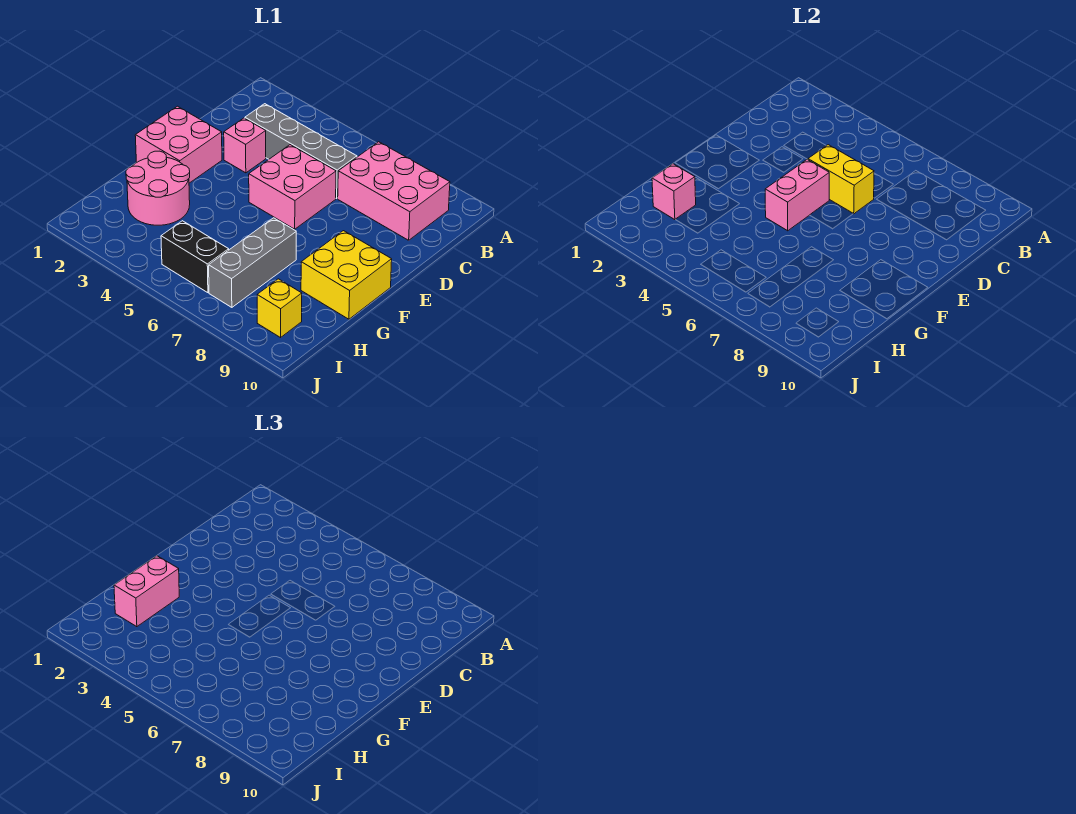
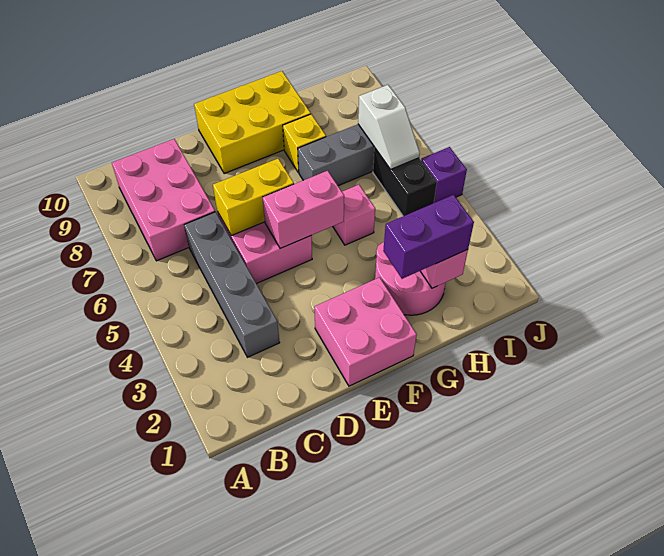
pink brick D3 level 1 -> pink brick G5 level 1
yellow brick D5:D6 level 2 -> yellow brick D6:E6 level 2
yellow brick F9:G10 level 1 -> yellow brick E9:G10 level 1
pink brick G2:H2 level 3 -> purple brick G2:H2 level 3
none -> white slope I6:I7 level 2 top 7
yellow brick I9 level 1 -> yellow brick G8 level 1
none -> purple brick J5 level 1

